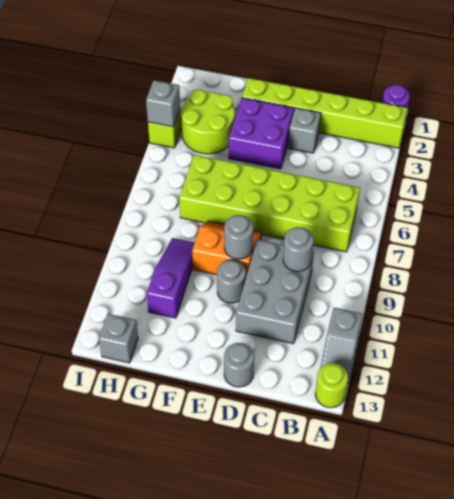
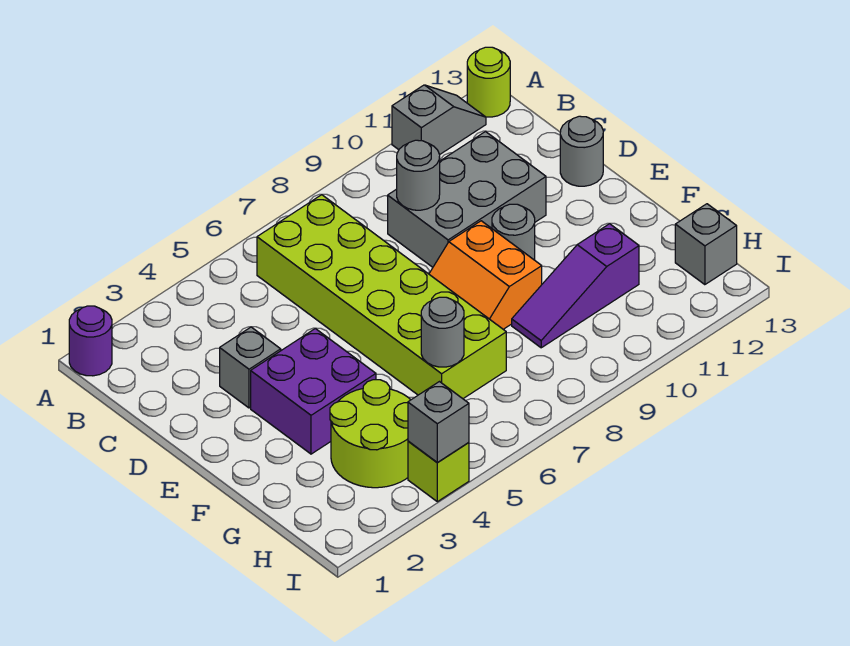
lime brick A2:F2 level 1 -> none
grey round brick E9 level 2 -> grey round brick G6 level 2

